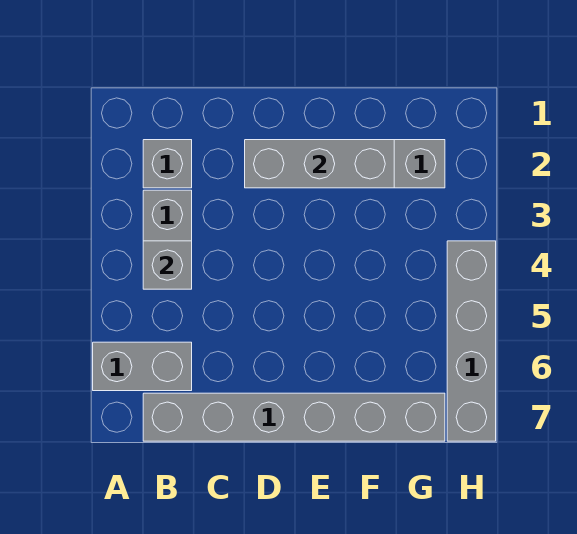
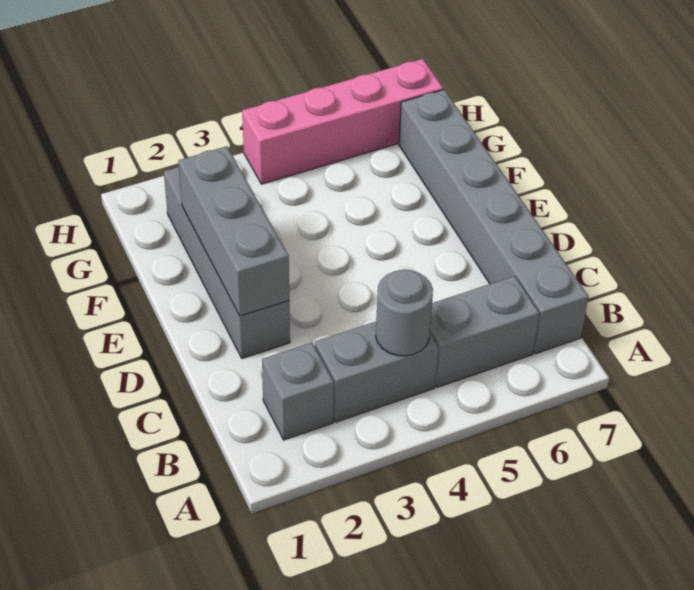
grey brick A6:B6 level 1 -> grey brick B5:B6 level 1
grey brick B4 level 2 -> grey round brick B4 level 2
grey brick H4:H7 level 1 -> pink brick H4:H7 level 1

